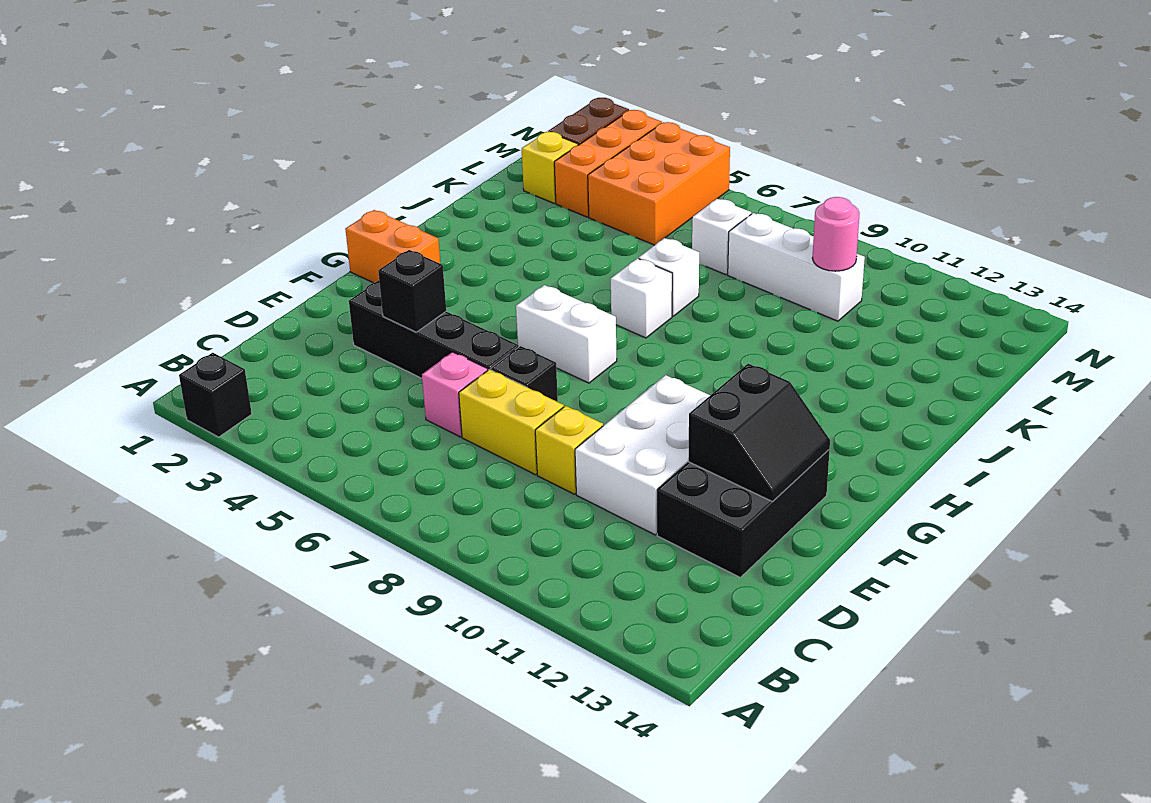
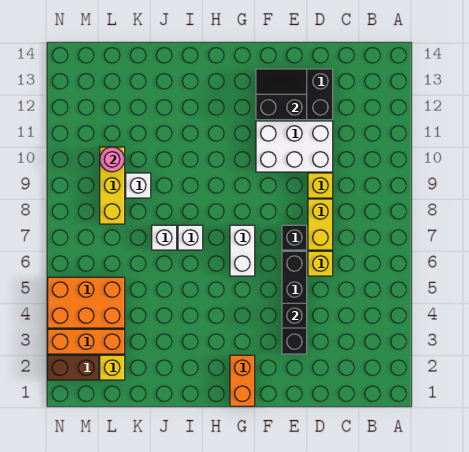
black brick A2 level 1 -> none
pink brick D6 level 1 -> yellow brick D6 level 1
white brick L7 level 1 -> white brick K9 level 1
white brick L8:L10 level 1 -> yellow brick L8:L10 level 1

